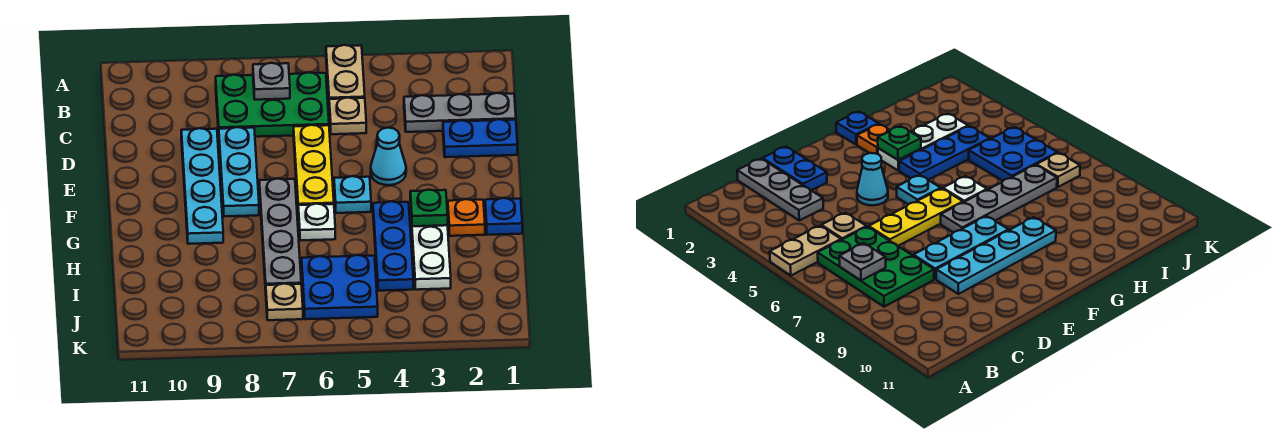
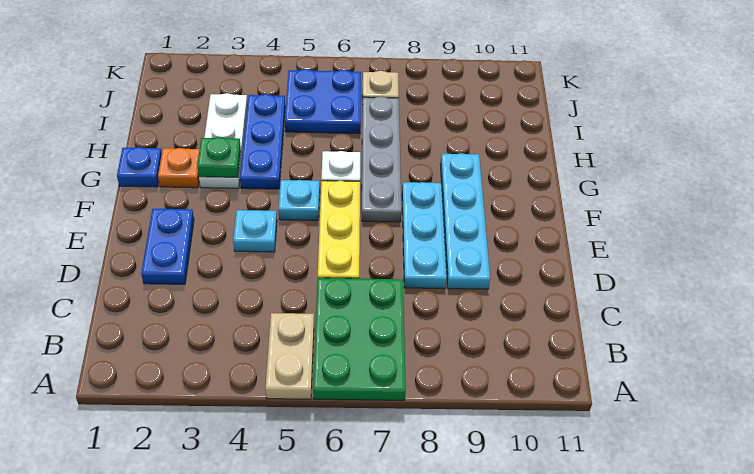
green plate B6:C8 level 1 -> green plate A6:C7 level 1
grey plate B7 level 2 -> none
grey plate C1:C3 level 1 -> none
tan plate C5 level 1 -> none
blue plate D1:D2 level 1 -> blue plate D2:E2 level 1
cyan cone E4 level 1 -> cyan plate E4 level 1

